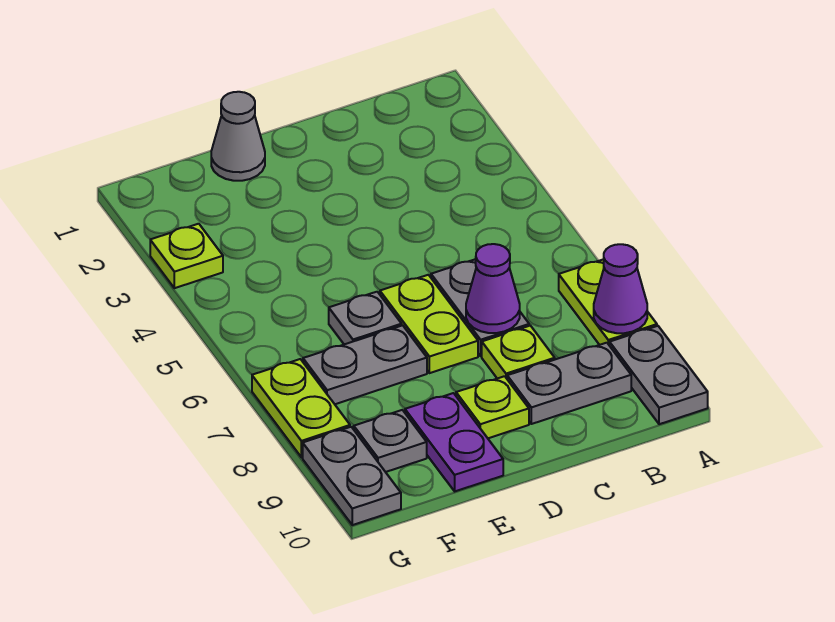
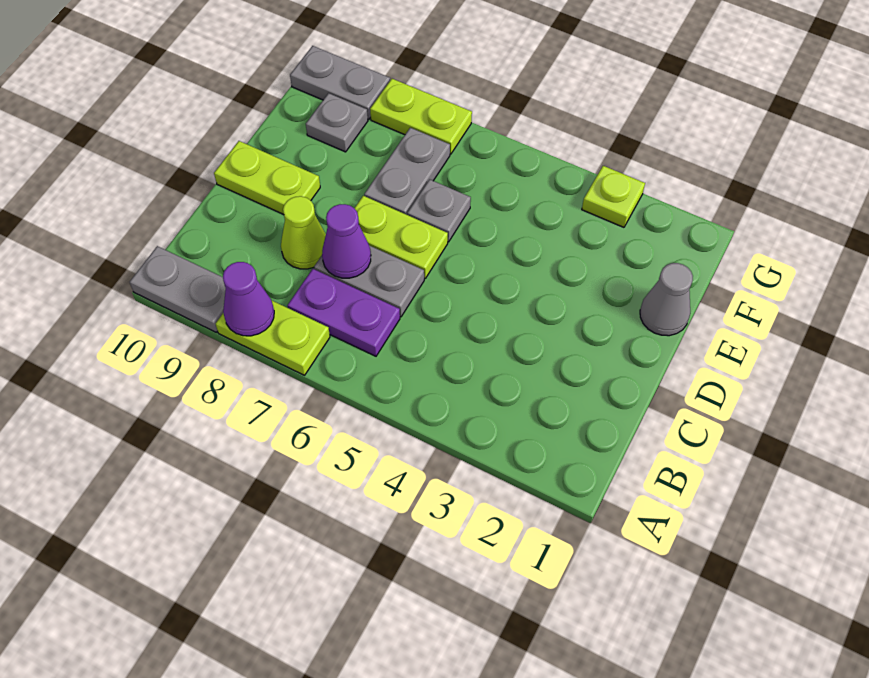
grey plate B9:C9 level 1 -> none
lime plate C8 level 1 -> lime cone C8 level 1
lime plate D9 level 1 -> lime plate D9:D10 level 1
purple plate E9:E10 level 1 -> purple plate B6:B7 level 1

